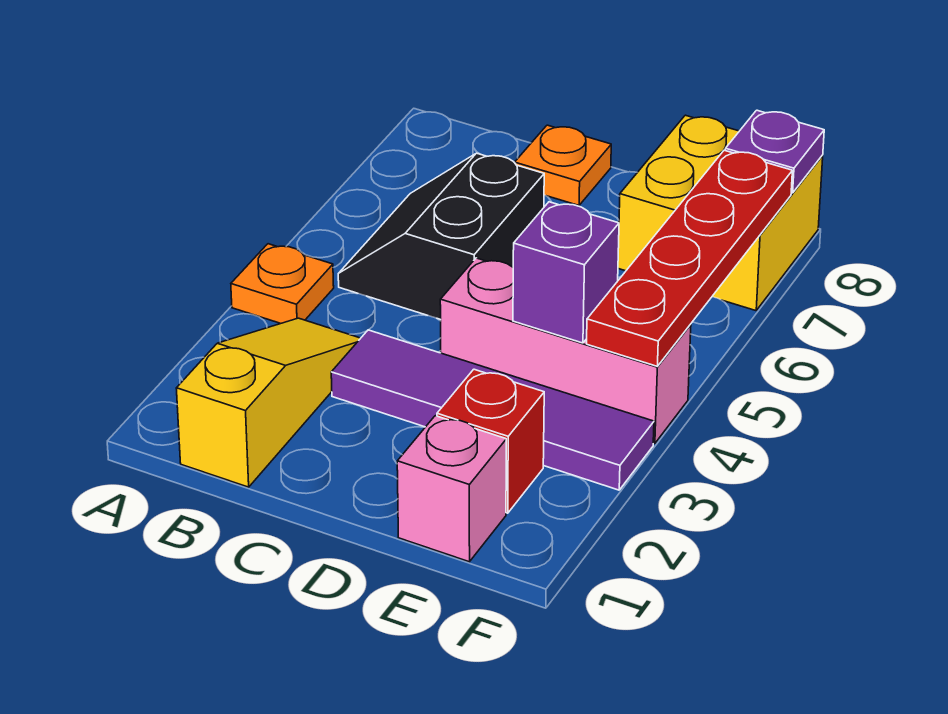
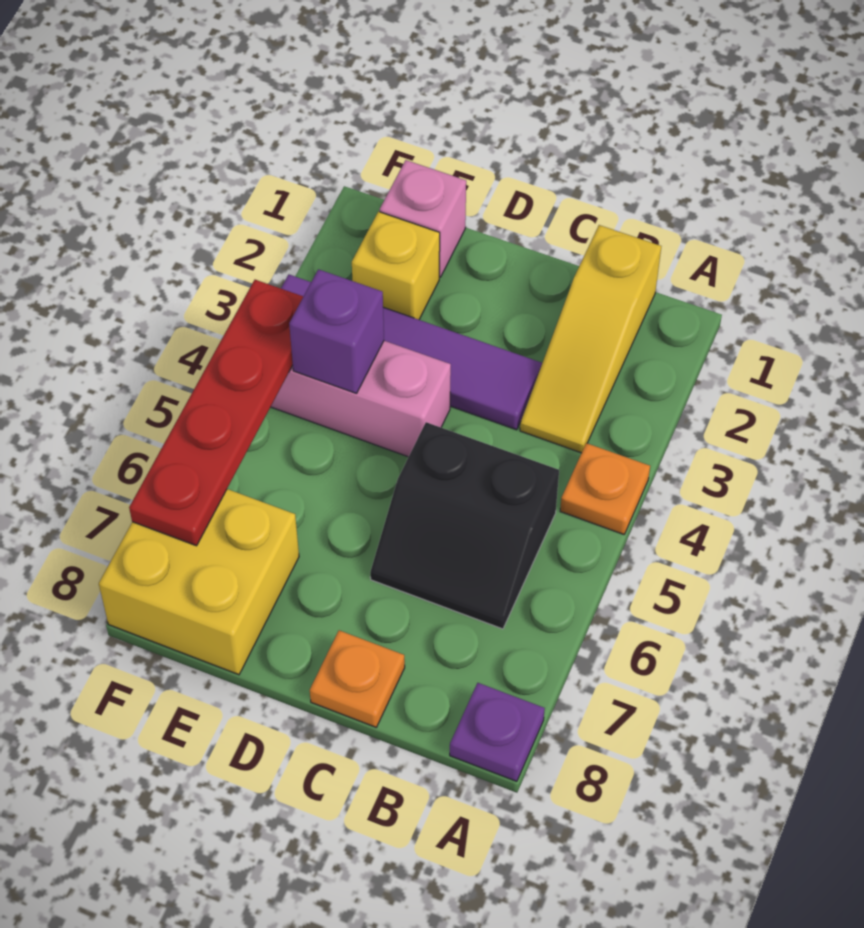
black slope B5:C6 level 1 top C -> black slope B5:C6 level 1 top 5
red brick E2 level 1 -> yellow brick E2 level 1
purple plate F8 level 2 -> purple plate A8 level 1

